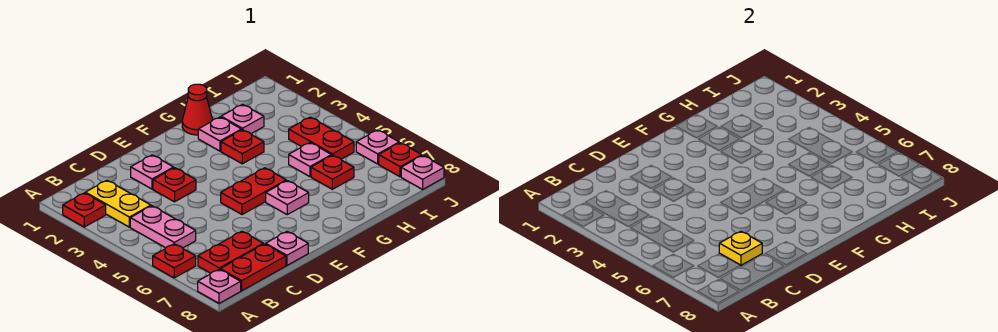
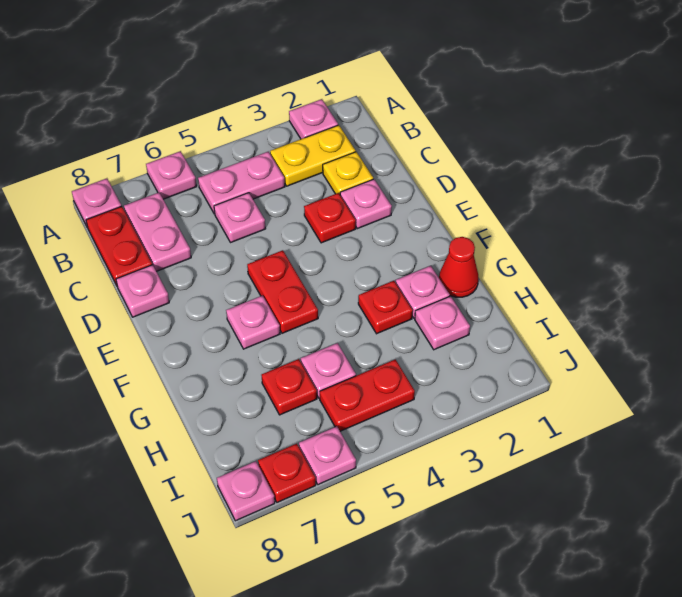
red plate A2 level 1 -> pink plate A2 level 1
red plate A6 level 1 -> pink plate A6 level 1
red plate B7:C7 level 1 -> pink plate B7:C7 level 1
none -> pink plate C5 level 1
yellow plate C7 level 2 -> yellow plate C2 level 1

